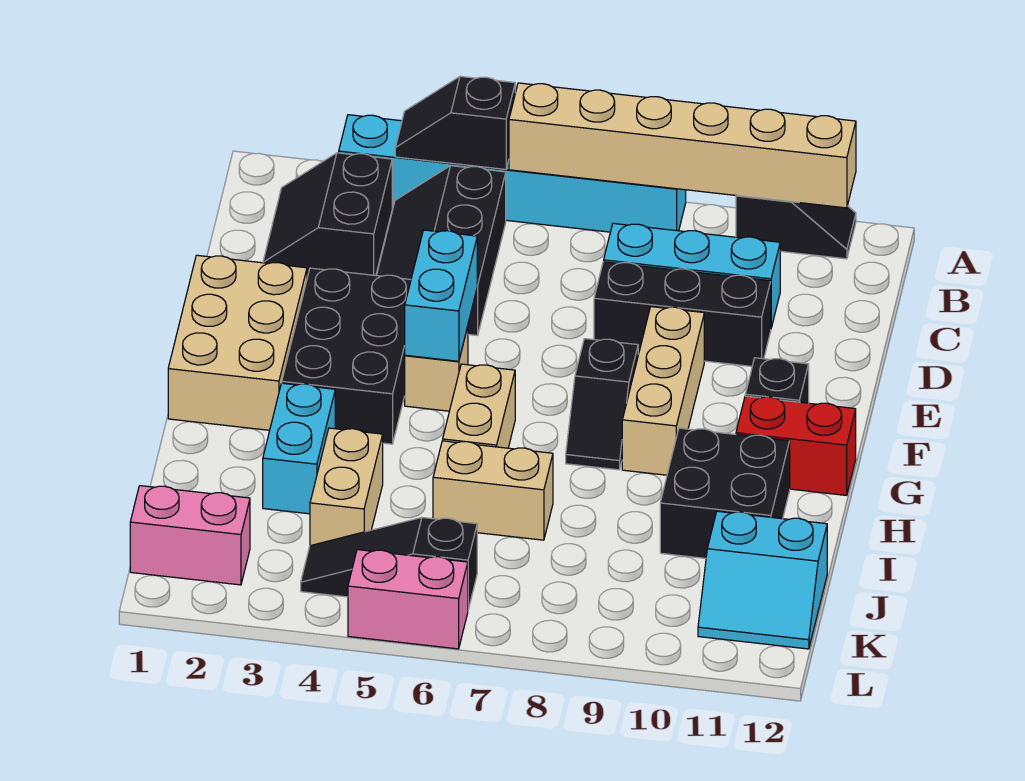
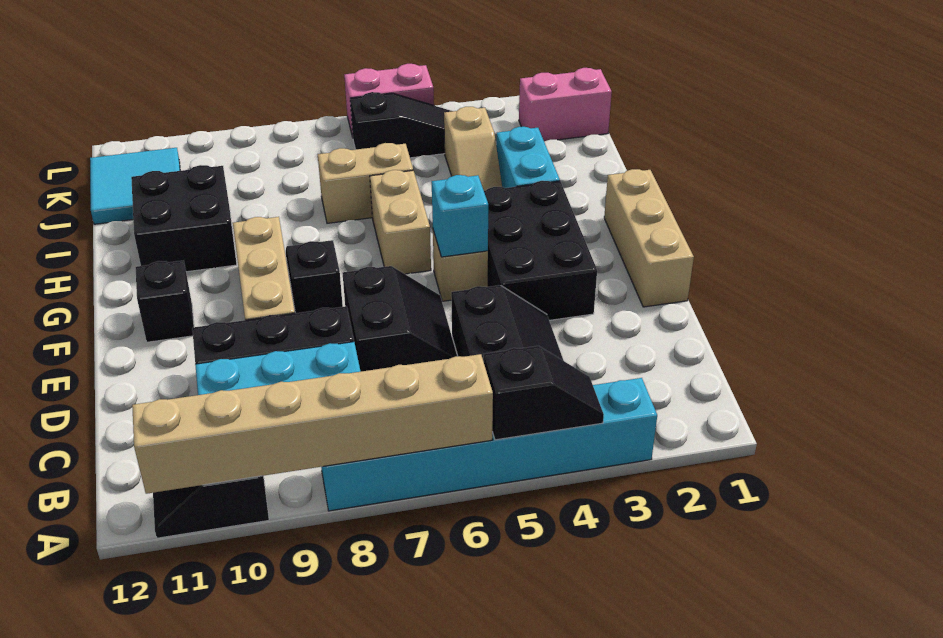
black slope B2:C3 level 1 top 3 -> black slope D6:E7 level 1 top 7
tan brick E1:G2 level 1 -> tan brick E1:G1 level 1
cyan brick E5:F5 level 2 -> cyan brick F5 level 2
red brick G11:G12 level 1 -> none
tan brick I4:J4 level 1 -> tan slope I4:J4 level 1 top J
cyan slope J11:K12 level 1 top J -> cyan tile J11:K12 level 1

